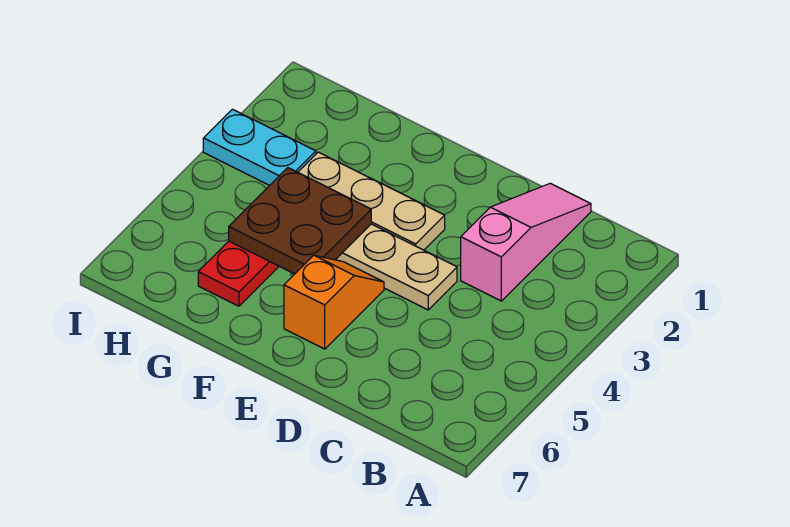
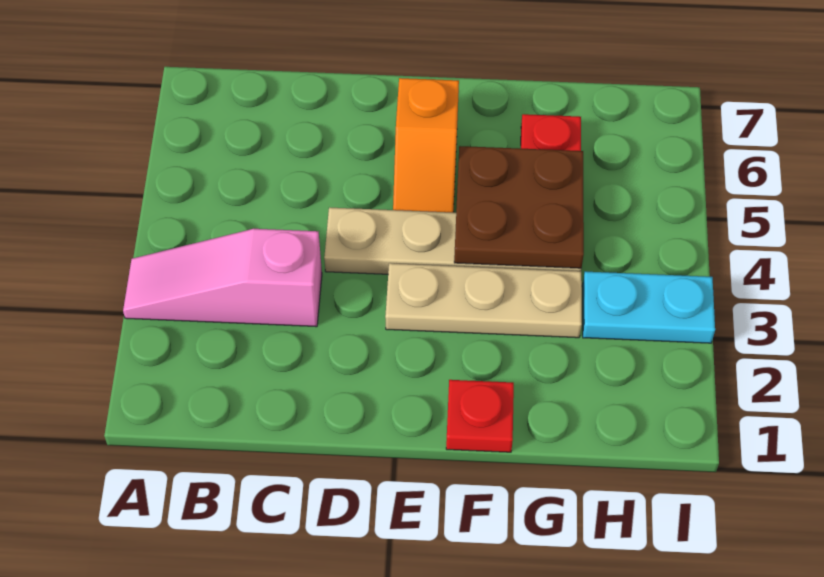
pink slope C1:C3 level 1 top 3 -> pink slope A3:C3 level 1 top C
none -> red plate F1 level 1

